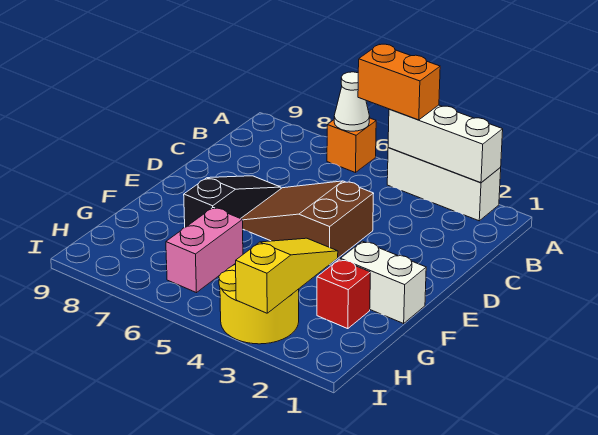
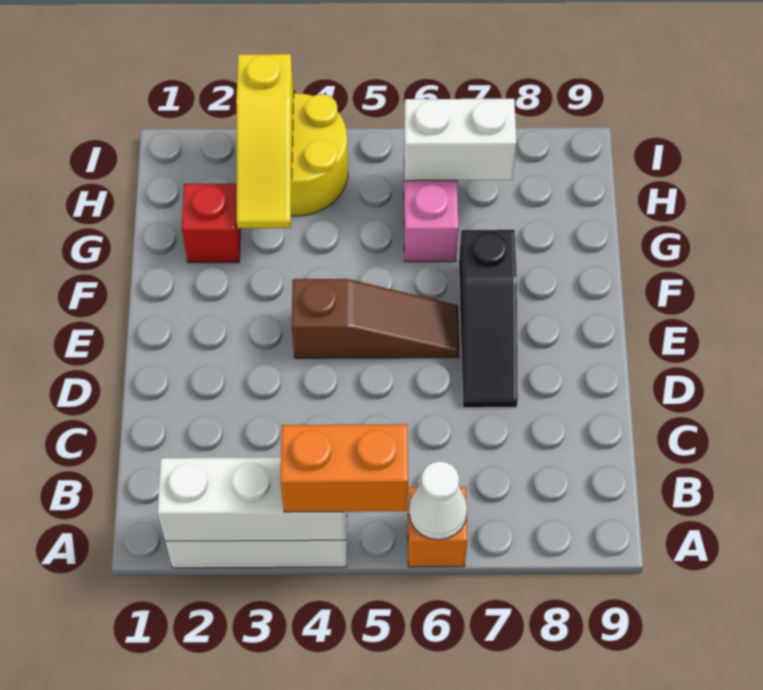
brown slope D4:E6 level 1 top 4 -> brown slope E4:E6 level 1 top 4
white brick F1:F2 level 1 -> white brick H6:H7 level 2

